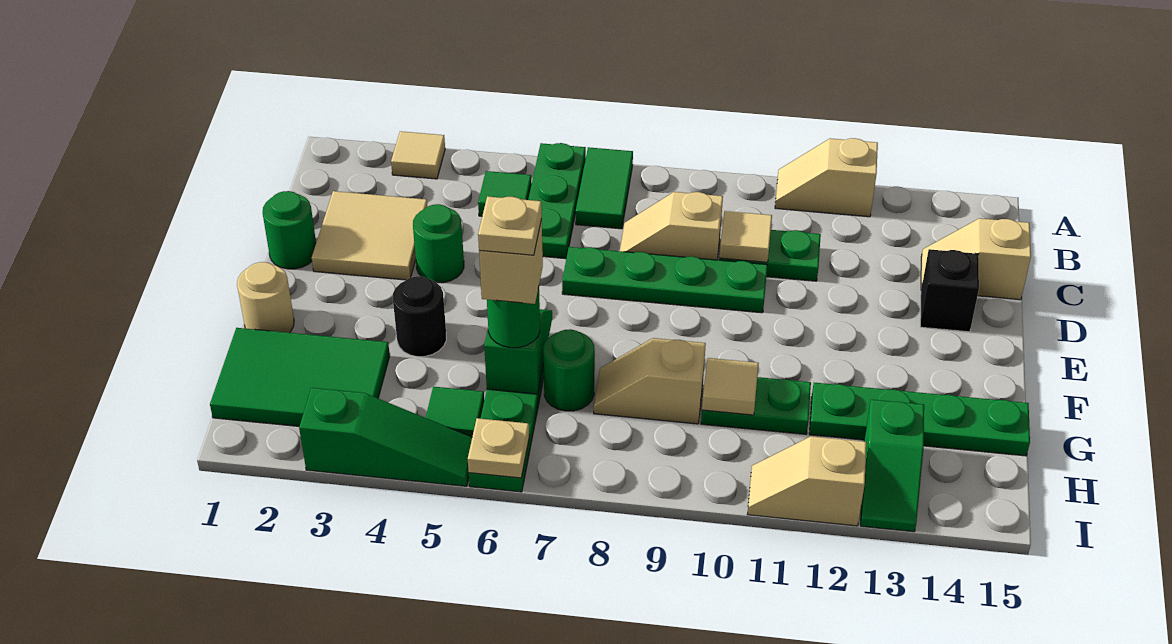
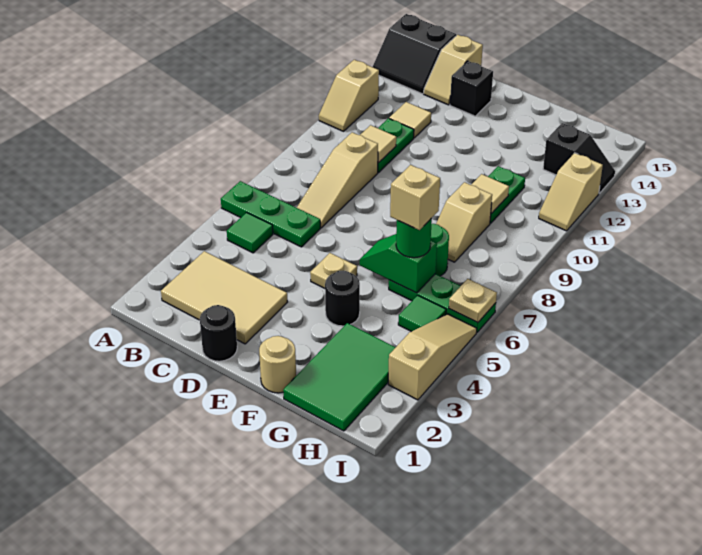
tan tile A3 level 1 -> tan tile C12 level 1
green tile A7:B7 level 1 -> none
none -> black slope A14:B15 level 1 top 15
tan tile C2:D3 level 1 -> tan tile B2:D3 level 1
tan slope C8:C9 level 1 top 9 -> tan slope C7:C9 level 1 top 9
green round brick D1 level 1 -> black round brick D1 level 1
green round brick D4 level 1 -> none
green plate D7:D10 level 1 -> none
tan plate G6 level 5 -> tan plate E5 level 1
green plate G12:G15 level 1 -> none
green slope H13:I13 level 1 top H -> black slope H13:I13 level 1 top H
green slope I3:I5 level 1 top 3 -> tan slope I3:I5 level 1 top 3

